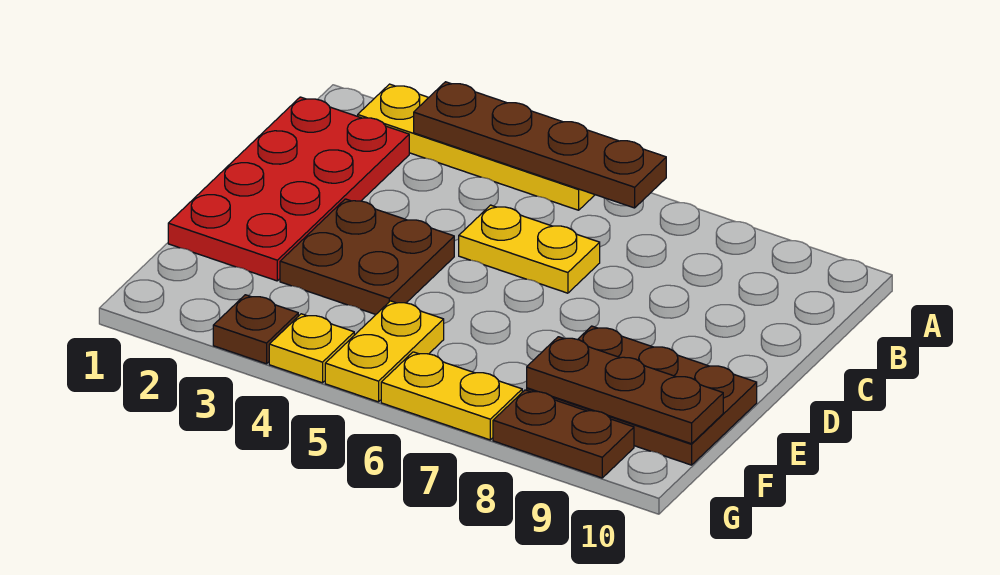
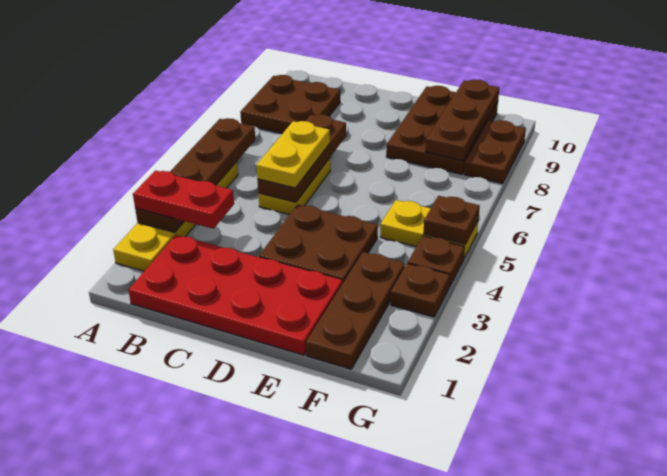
none -> red plate A3:B3 level 3
none -> brown plate A8:B9 level 1
none -> brown plate C5:C7 level 2
none -> brown plate F1:F3 level 1
yellow plate G4 level 1 -> brown plate G4 level 1
none -> brown plate G5 level 2
yellow plate G6:G7 level 1 -> yellow plate C5:C6 level 3

